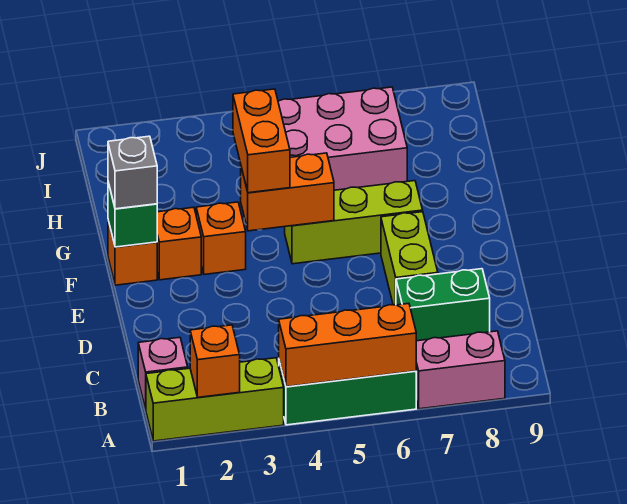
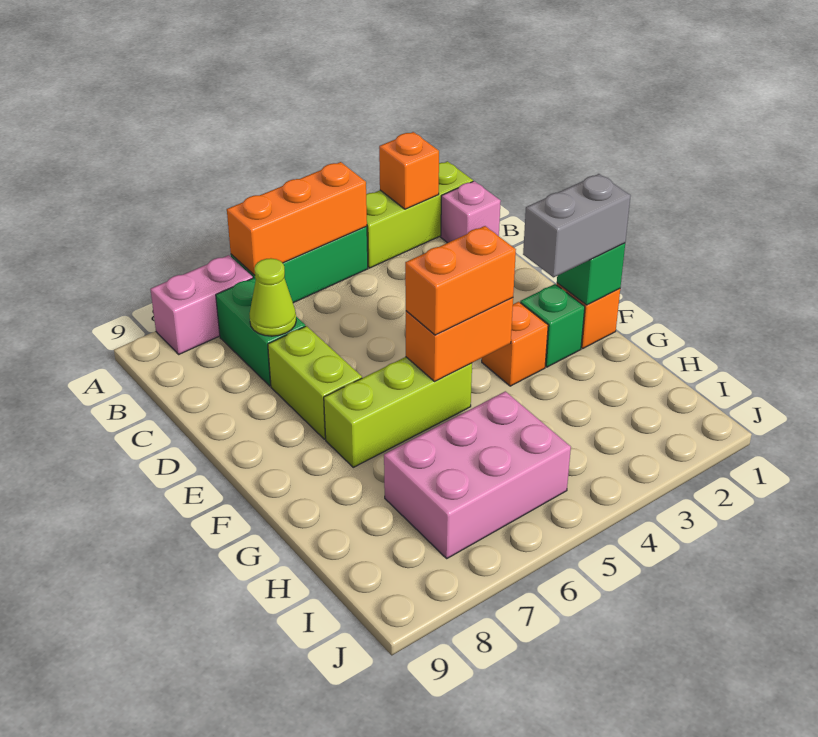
green brick C7:C8 level 1 -> green brick B7:C7 level 1
none -> lime cone C7 level 2
grey brick F1 level 3 -> grey brick F1:F2 level 3
orange brick F2 level 1 -> green brick F2 level 1
orange brick F4:G4 level 3 -> orange brick F4:F5 level 3

